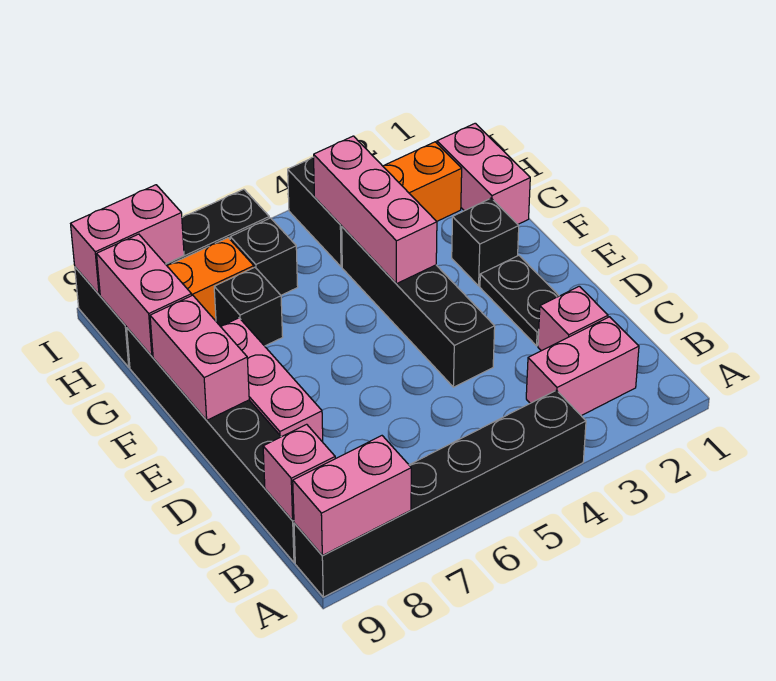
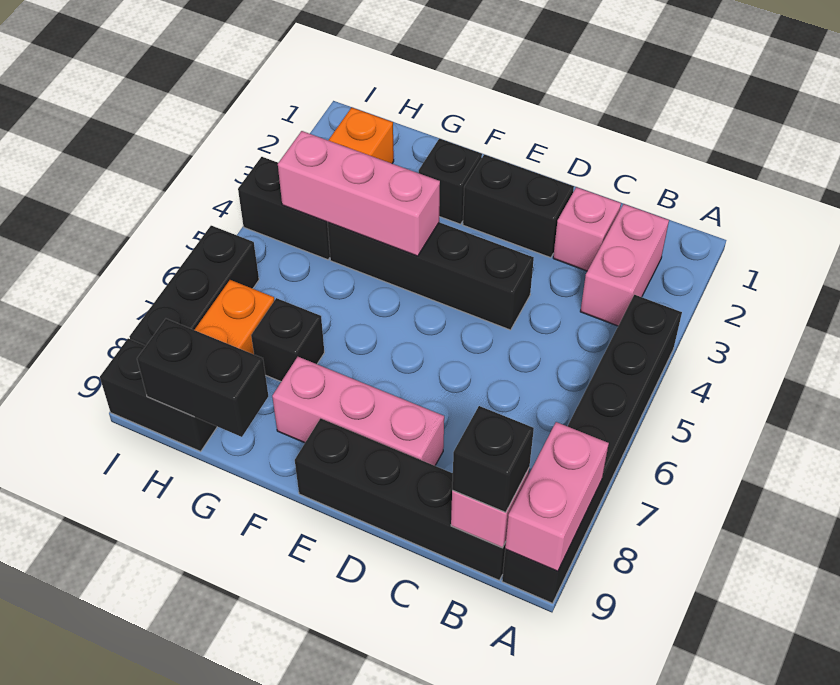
black brick B9:G9 level 1 -> black brick B9:E9 level 1
black plate D2:E2 level 1 -> black brick D2:E2 level 1
pink brick E9:F9 level 2 -> none
pink brick G1:H1 level 1 -> none
pink brick G9:H9 level 2 -> black brick G9:H9 level 2
black brick H6 level 1 -> black brick B9 level 3
pink brick I8:I9 level 2 -> none

